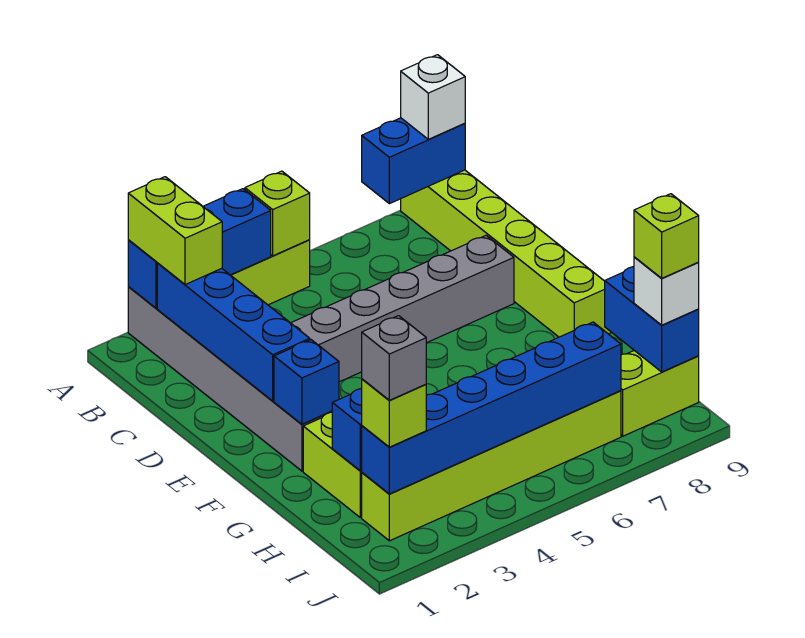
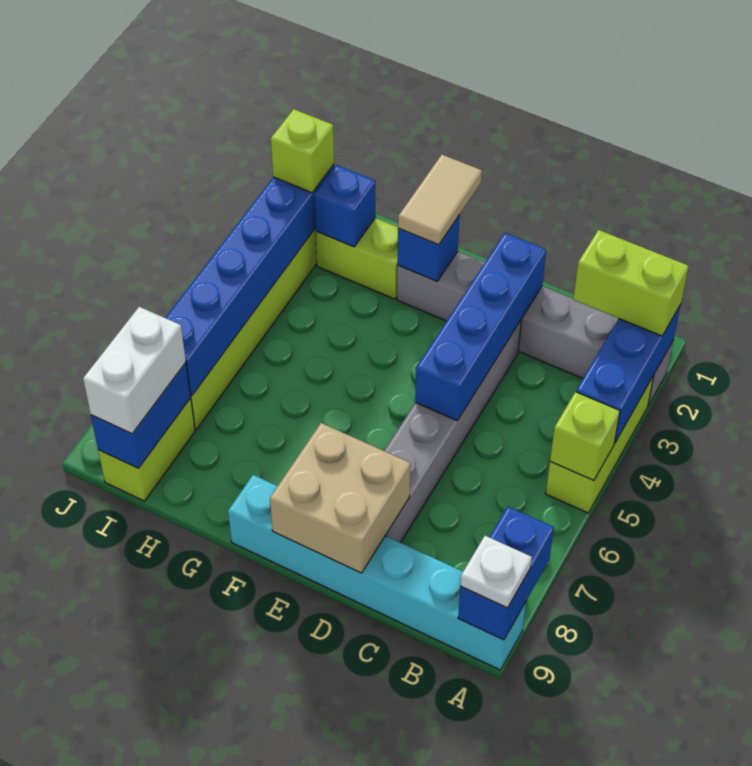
lime brick A9:F9 level 1 -> cyan brick A9:F9 level 1
white brick A9 level 3 -> white plate A9 level 3
blue brick B2:E2 level 2 -> blue brick D2:D5 level 2
none -> tan brick D8:E9 level 2
none -> tan tile F1:F2 level 3
blue brick H9:I9 level 2 -> blue brick I8:I9 level 2
grey brick I2 level 4 -> none
white brick I9 level 3 -> white brick I8:I9 level 3
lime brick I9 level 4 -> none

